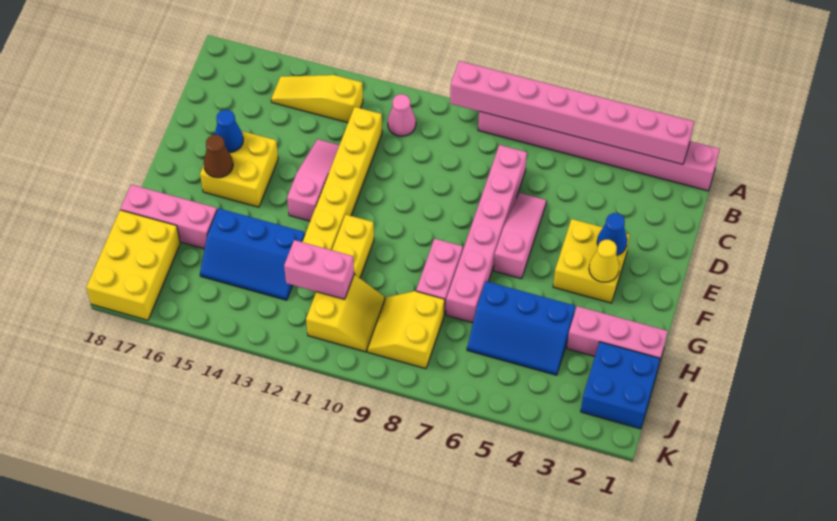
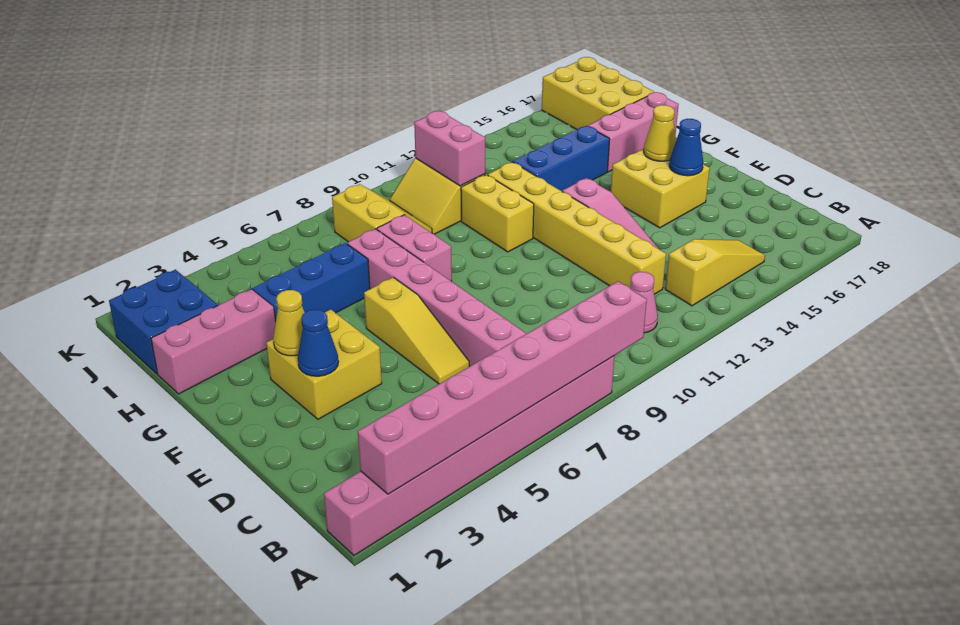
pink slope D6:F6 level 1 top F -> yellow slope D6:F6 level 1 top F
brown cone F16 level 2 -> yellow cone F16 level 2
pink brick I11:I12 level 2 -> pink brick I11:J11 level 2

